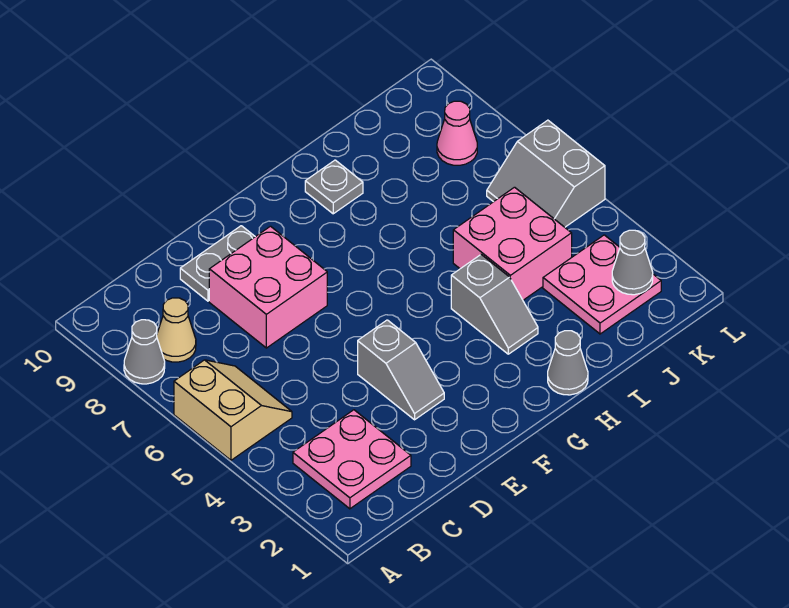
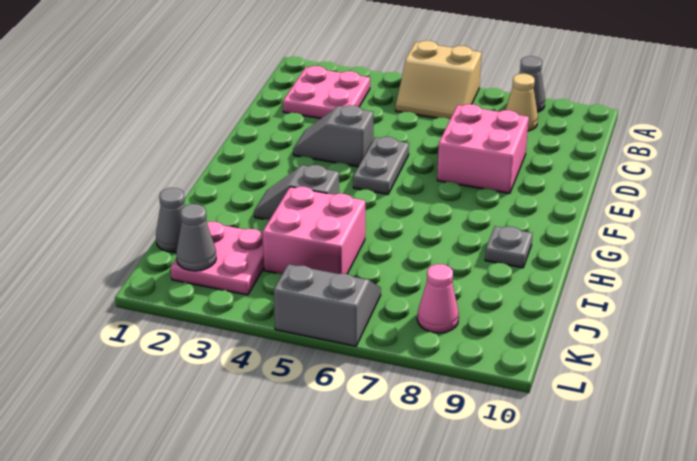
grey plate D9:E9 level 1 -> grey plate E5:F5 level 1
grey cone H1 level 1 -> grey cone J1 level 1

